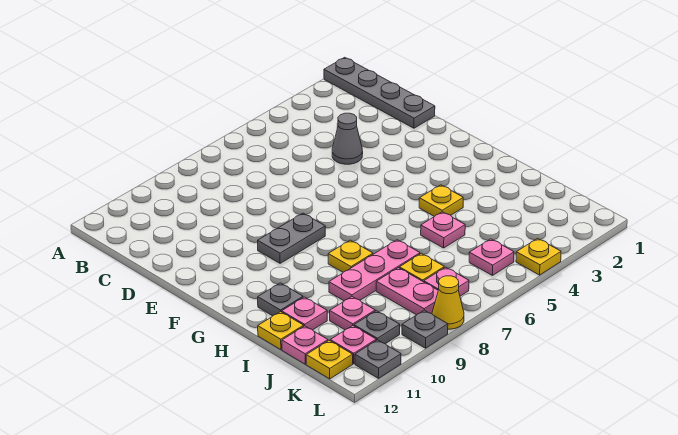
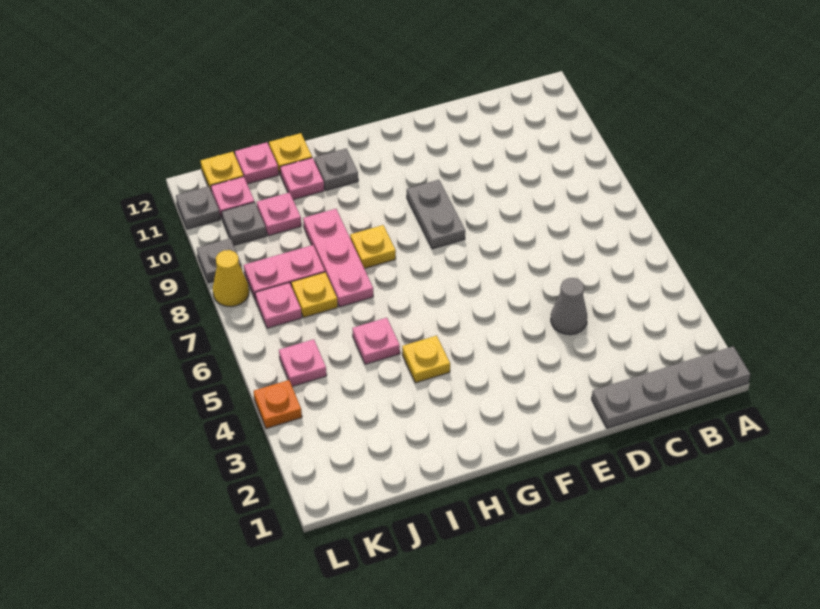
yellow plate L4 level 1 -> orange plate L4 level 1

